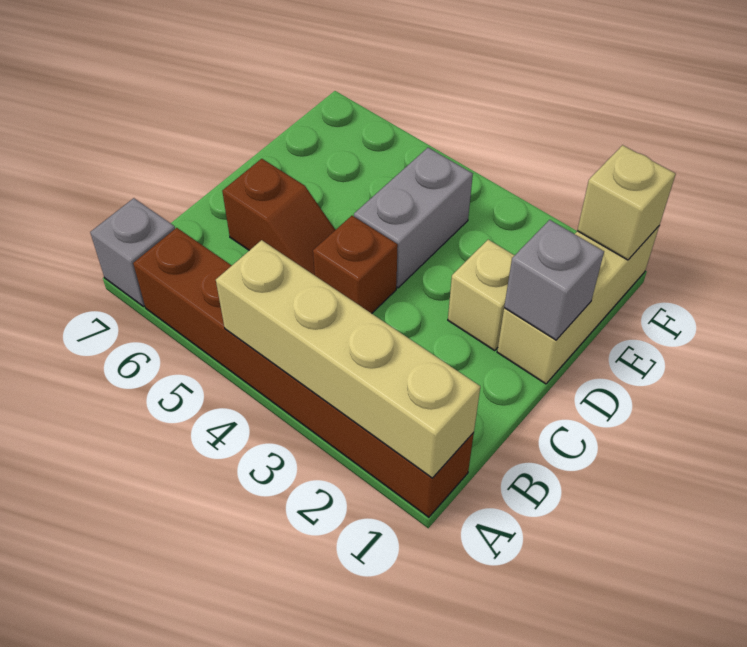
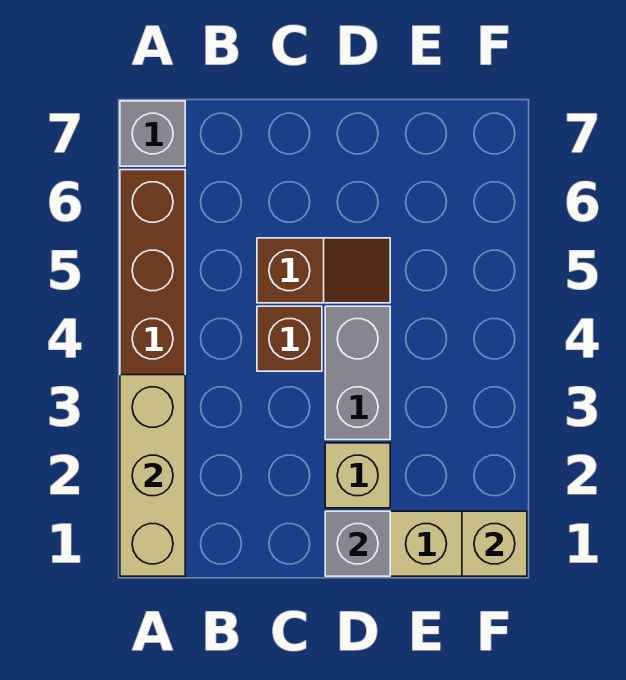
tan brick A1:A4 level 2 -> tan brick A1:A3 level 2
brown slope C5:C6 level 1 top 6 -> brown slope C5:D5 level 1 top C
grey brick D4:E4 level 1 -> grey brick D3:D4 level 1

